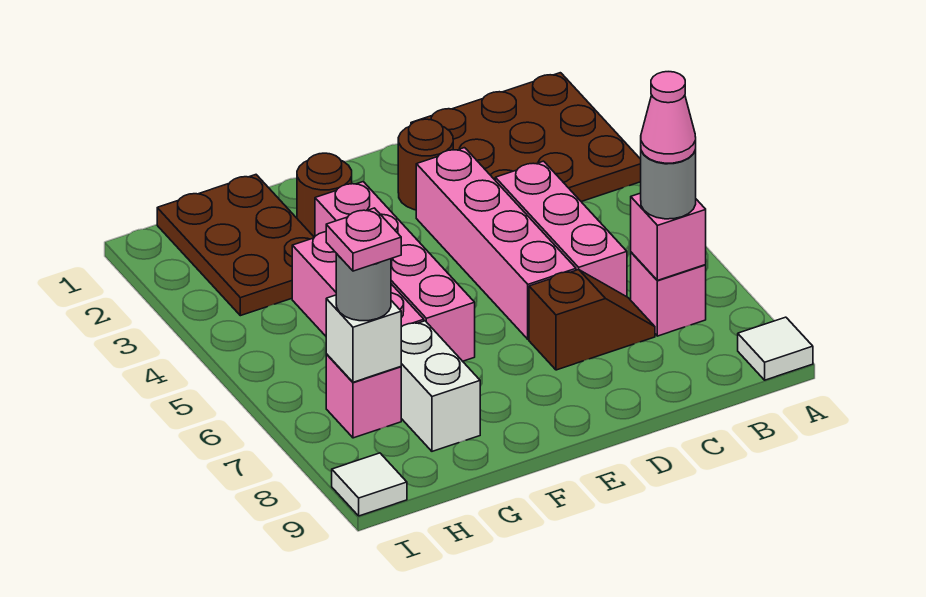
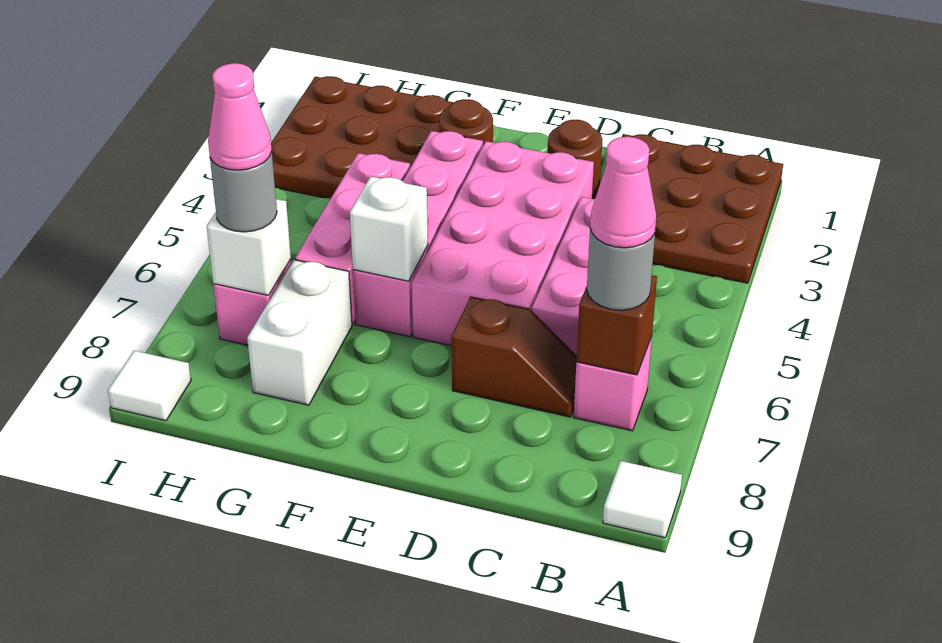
pink brick B7 level 2 -> brown brick B7 level 2
pink brick D3:D6 level 1 -> pink brick D3:E6 level 1
none -> white brick F6 level 2
brown plate G1:H3 level 1 -> brown plate G1:I3 level 1
pink plate H7 level 4 -> pink cone H7 level 4

